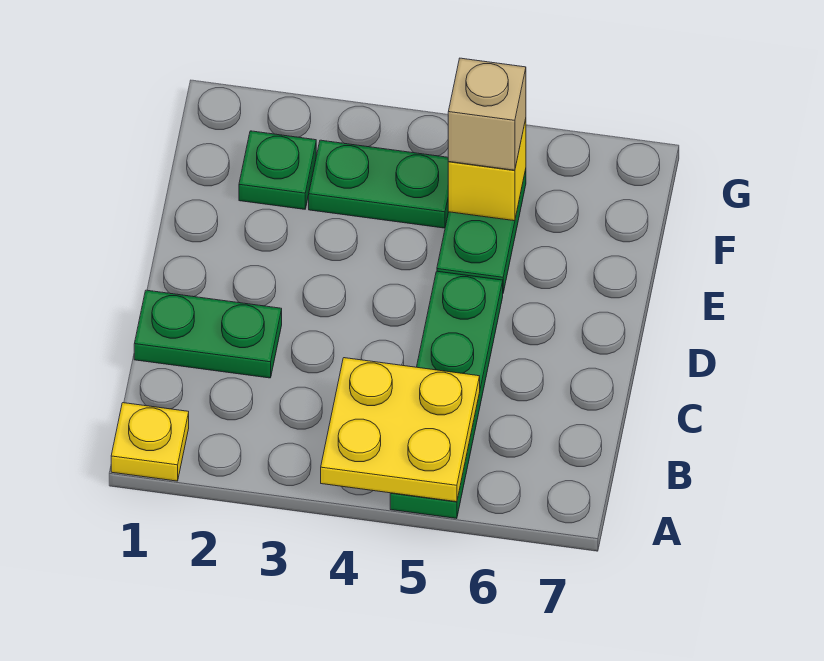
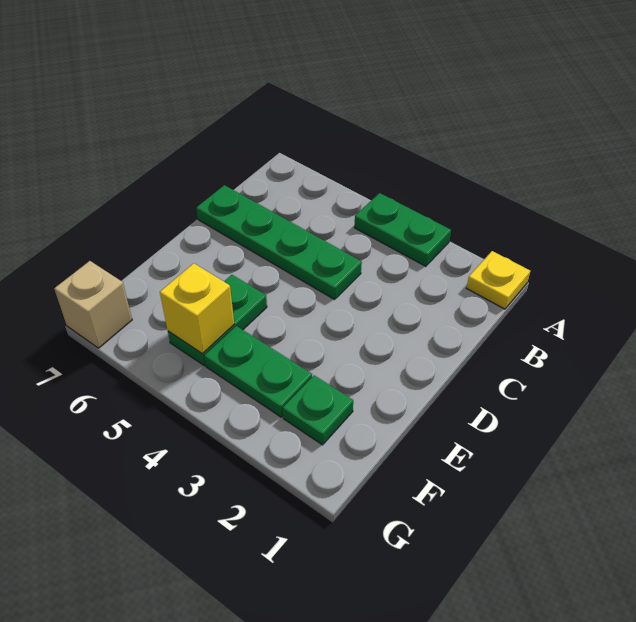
yellow plate A4:B5 level 2 -> none
green plate A5:D5 level 1 -> green plate C4:C7 level 1
green plate C1:C2 level 1 -> green plate A3:A4 level 1
tan brick F5 level 3 -> tan brick G7 level 1

